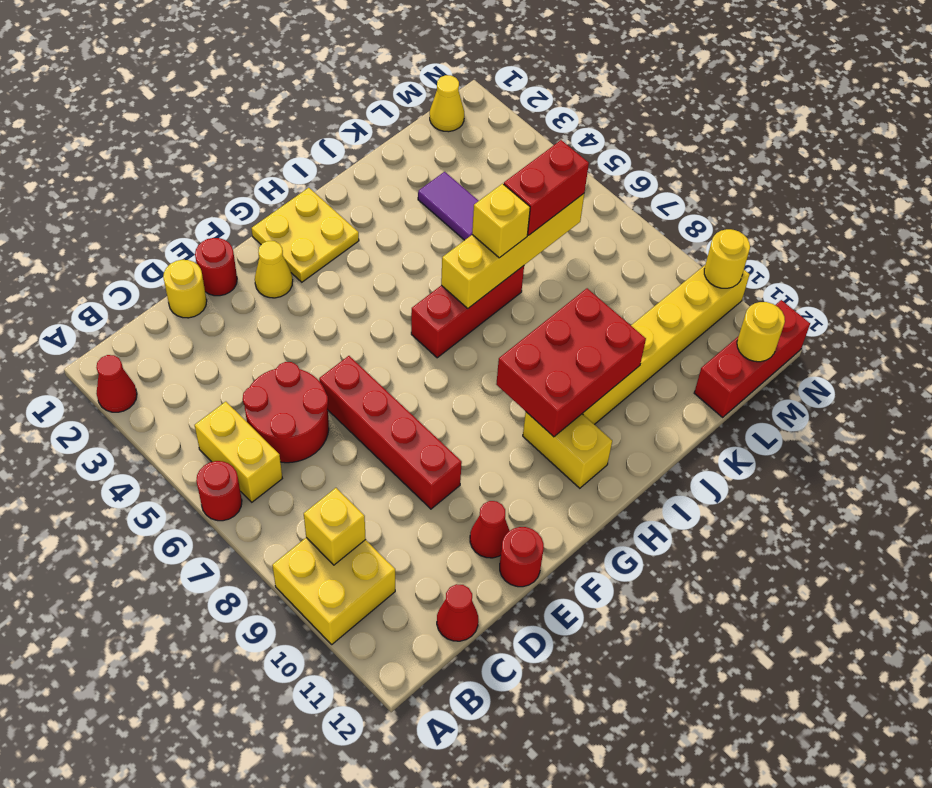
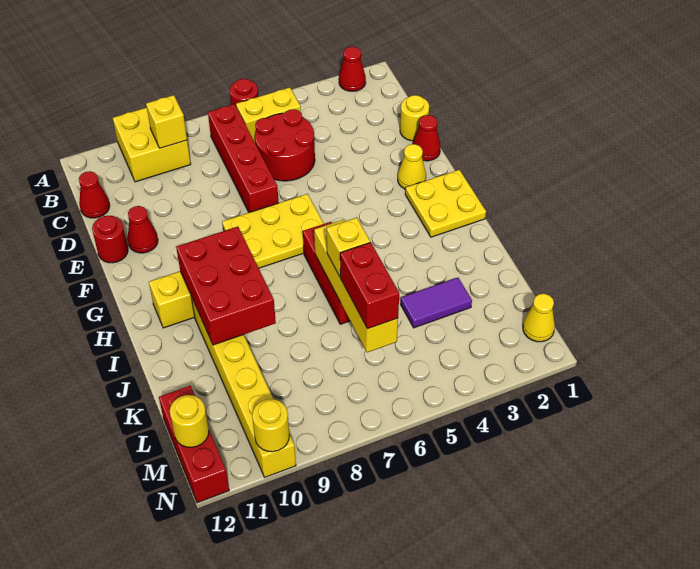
red round brick E1 level 1 -> red cone E1 level 1
red brick E6:E9 level 1 -> red brick B7:E7 level 1
none -> yellow plate F6:G8 level 1

